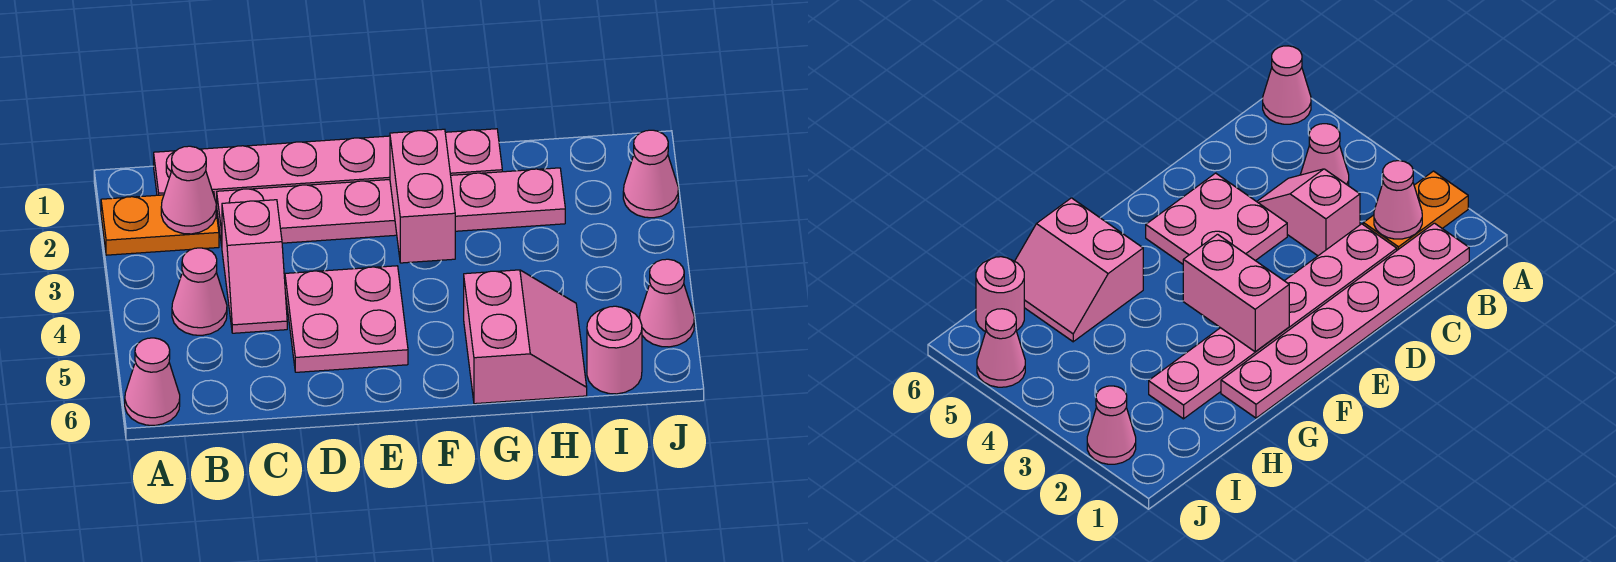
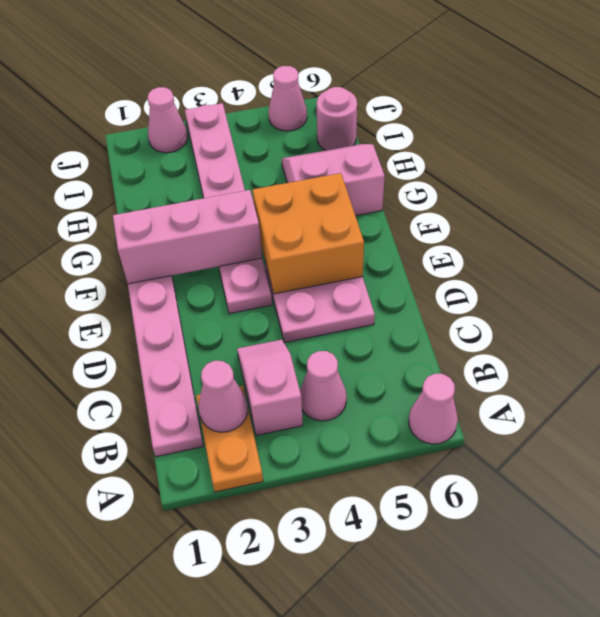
pink plate C2:H2 level 1 -> pink plate E3:J3 level 1
pink slope C3:C4 level 1 top 3 -> pink slope B3:C3 level 1 top B
none -> orange brick E4:F5 level 2
pink brick F2:F3 level 2 -> pink brick F1:F3 level 2

